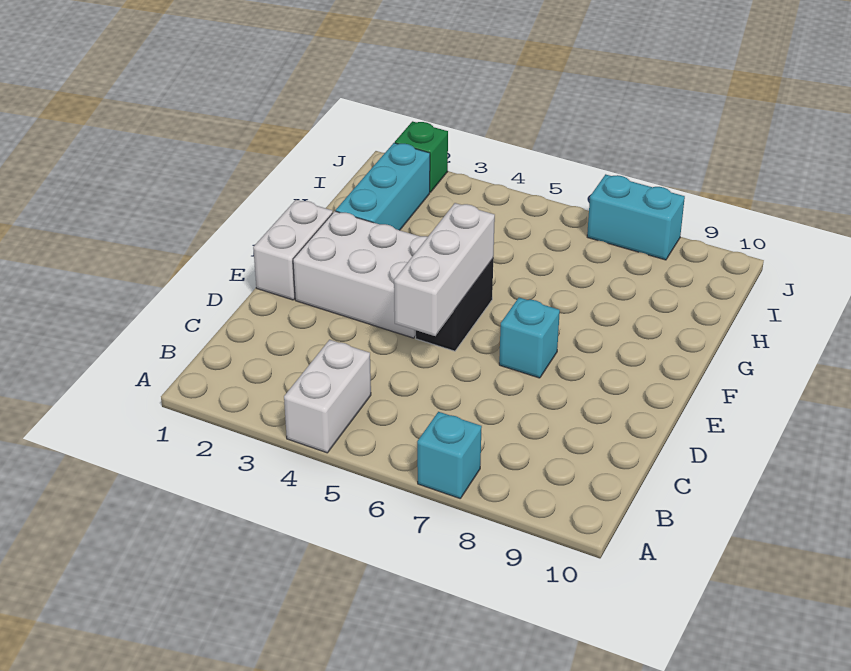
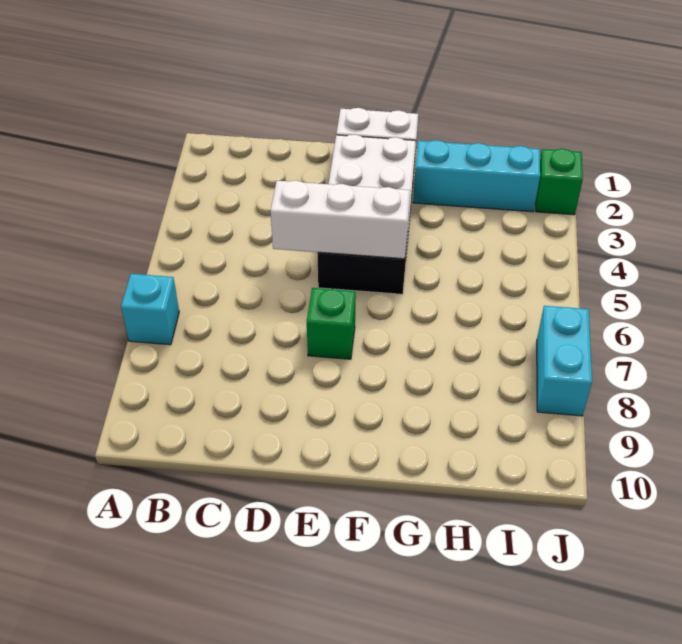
white brick A4:B4 level 1 -> none
cyan brick E7 level 1 -> green brick E7 level 1

